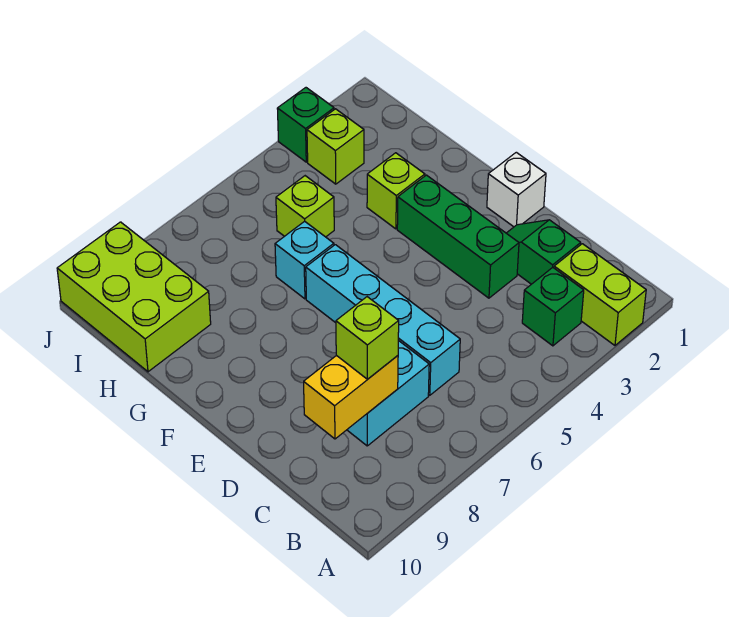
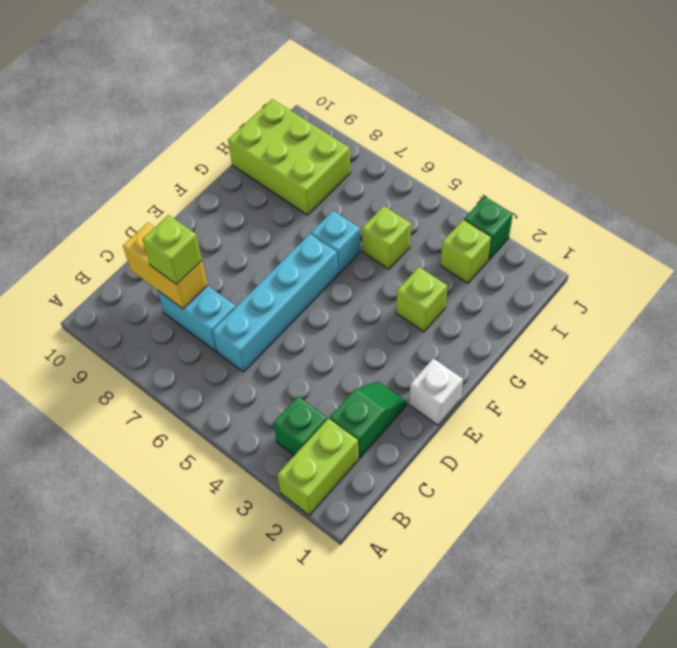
green brick D3:F3 level 1 -> none
lime brick H9:J10 level 1 -> lime brick H8:I10 level 1

